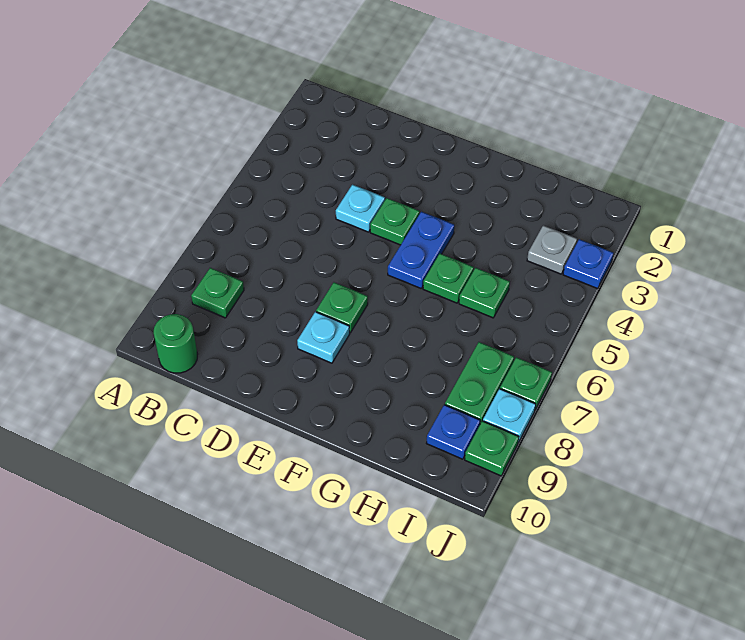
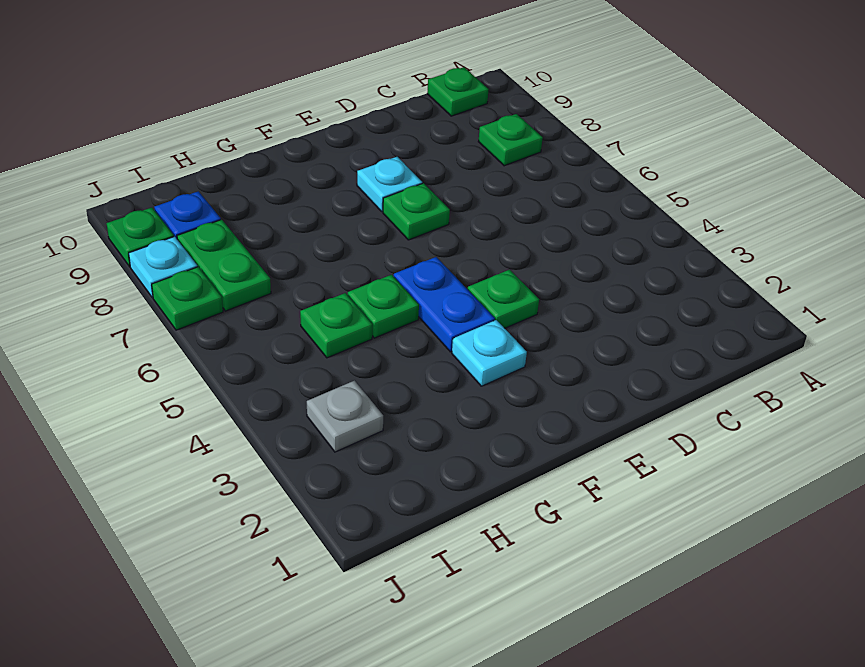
green round brick B10 level 1 -> green plate B10 level 1
cyan plate D4 level 1 -> cyan plate F3 level 1
blue plate J3 level 1 -> none

